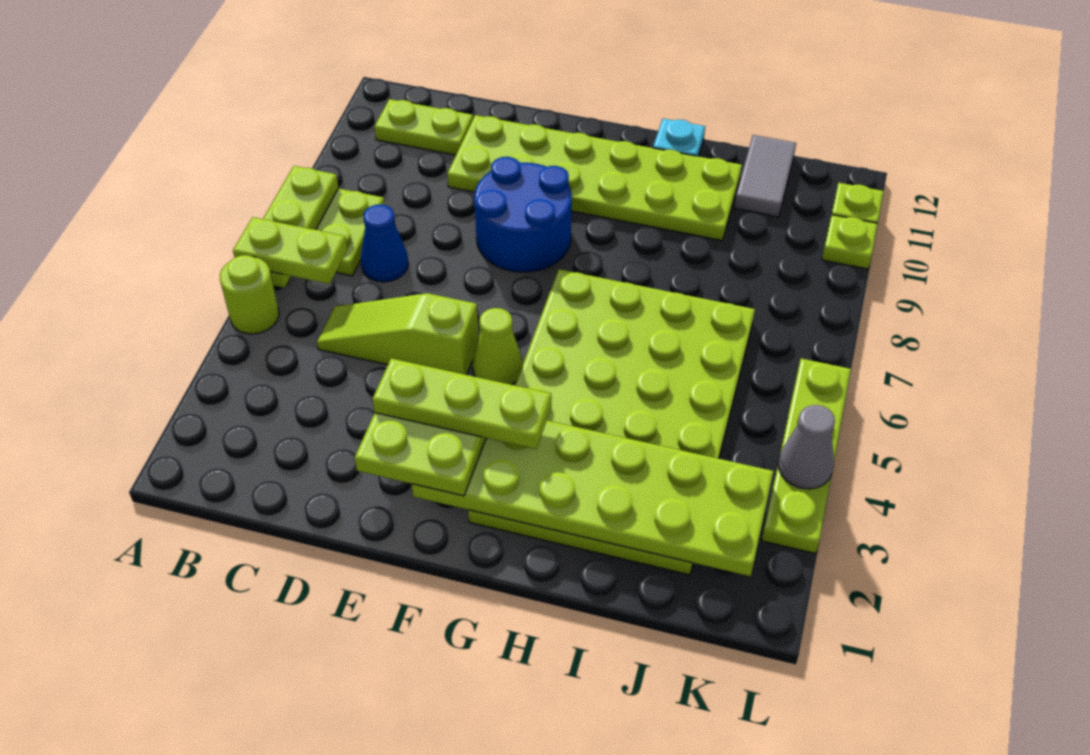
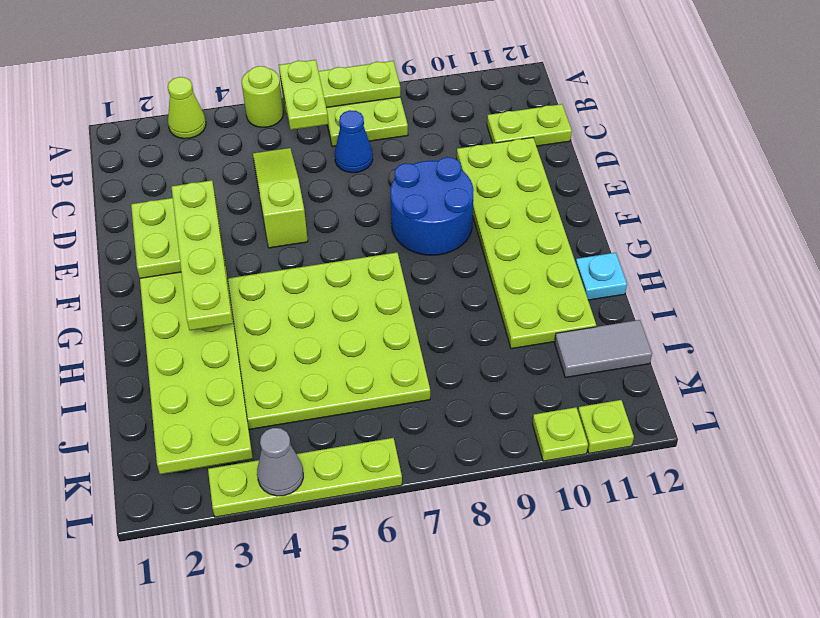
lime plate B11:C11 level 1 -> lime plate C11:C12 level 1
lime plate E3:G3 level 4 -> lime plate E3:H3 level 4
lime cone F5 level 1 -> lime cone A3 level 1

